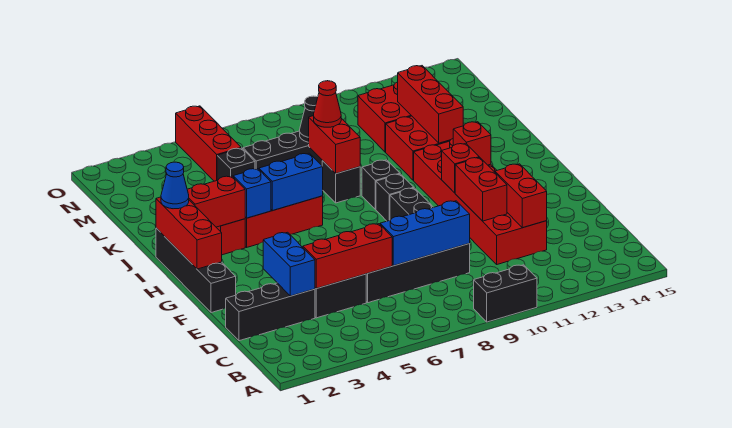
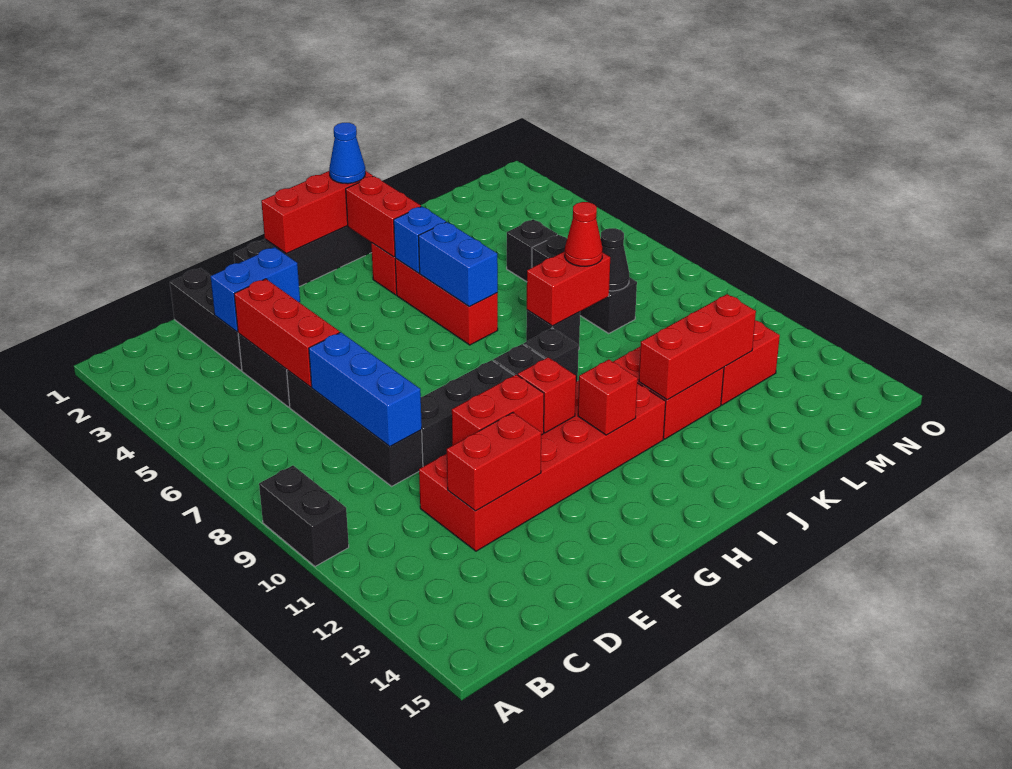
red brick M5:O5 level 1 -> none

